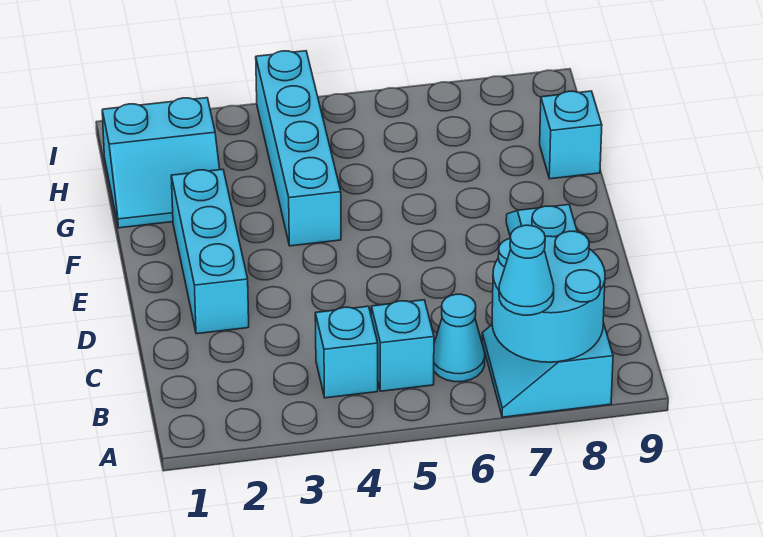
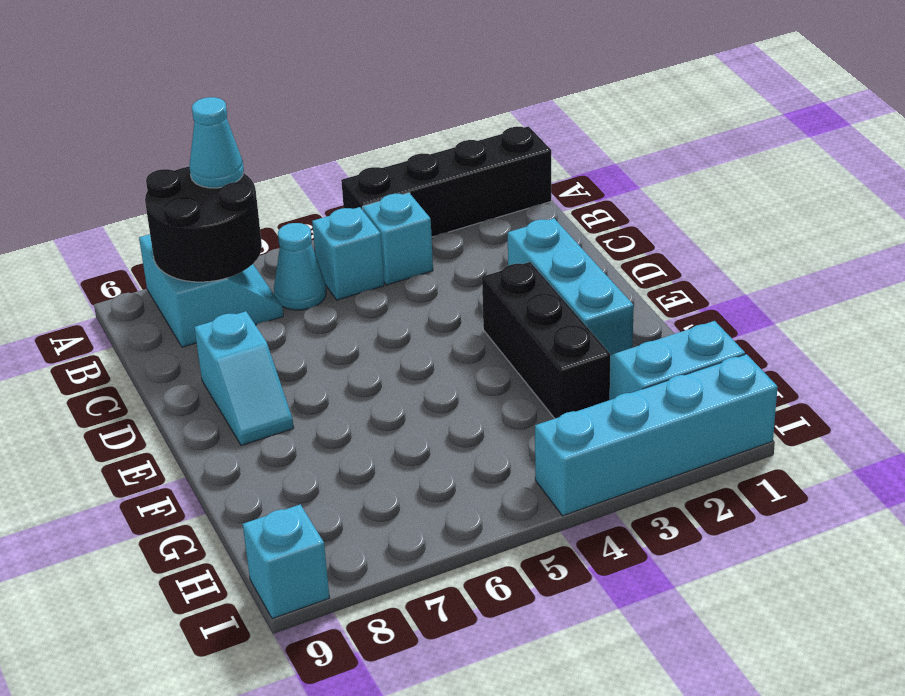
none -> black brick A1:A4 level 1
cyan round brick A7:B8 level 2 -> black round brick A7:B8 level 2
none -> black brick E3:G3 level 1
cyan brick F4:I4 level 1 -> cyan brick I1:I4 level 1
cyan brick G9 level 1 -> cyan brick I9 level 1

